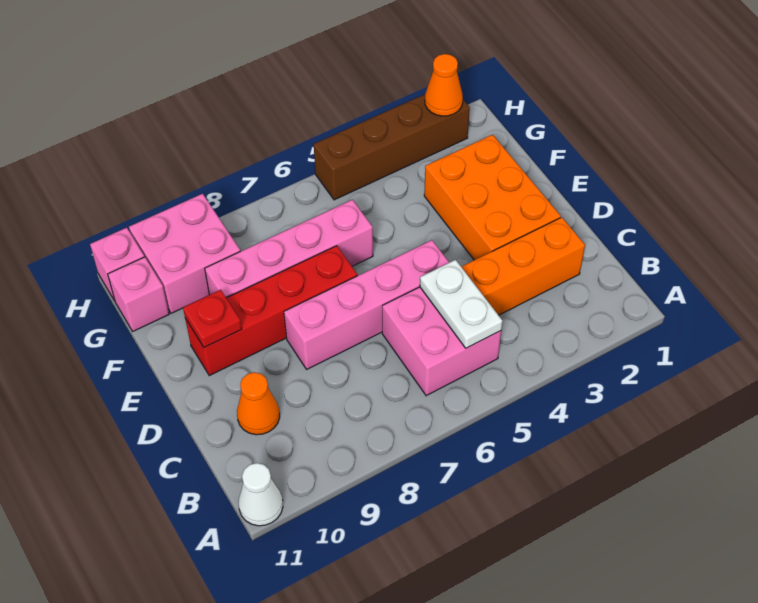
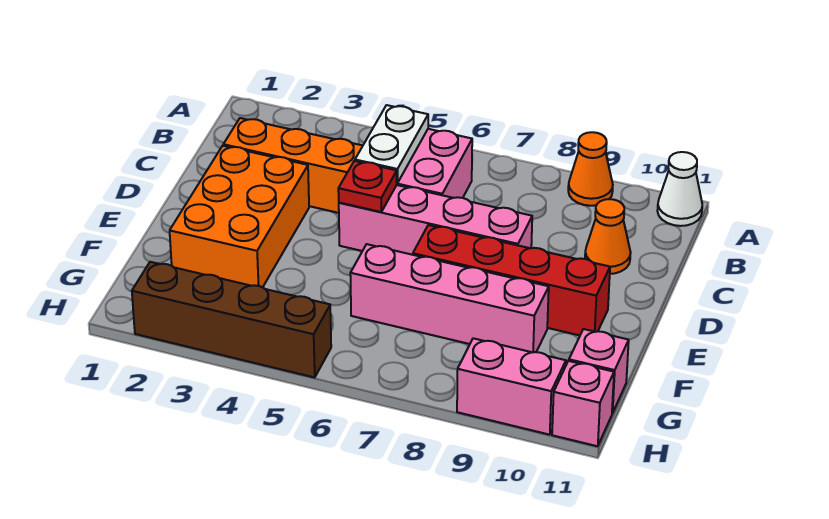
red plate E10 level 2 -> red plate D5 level 2
pink brick G9:H10 level 1 -> pink brick H9:H10 level 1
orange cone H2 level 2 -> orange cone A9 level 1

